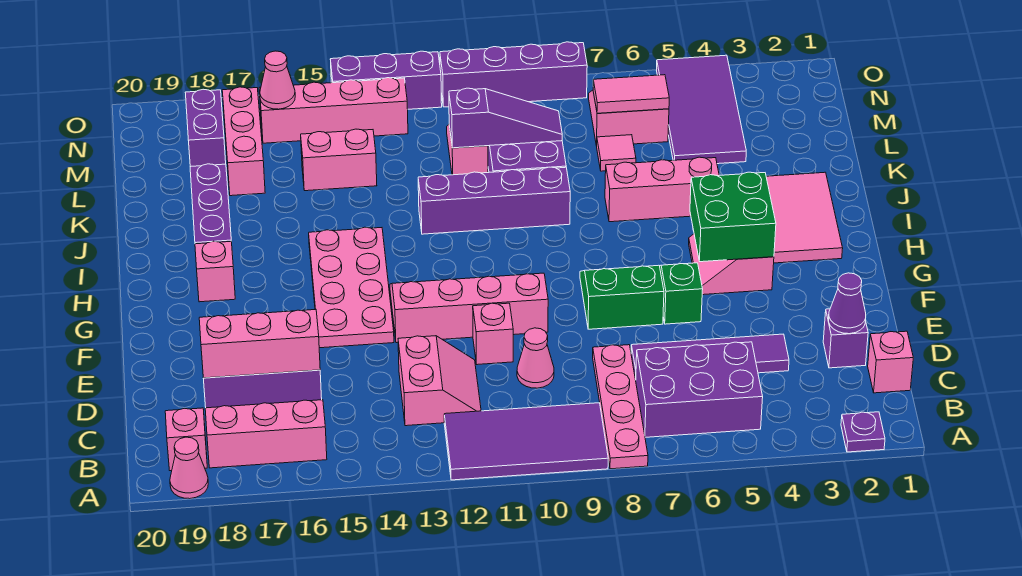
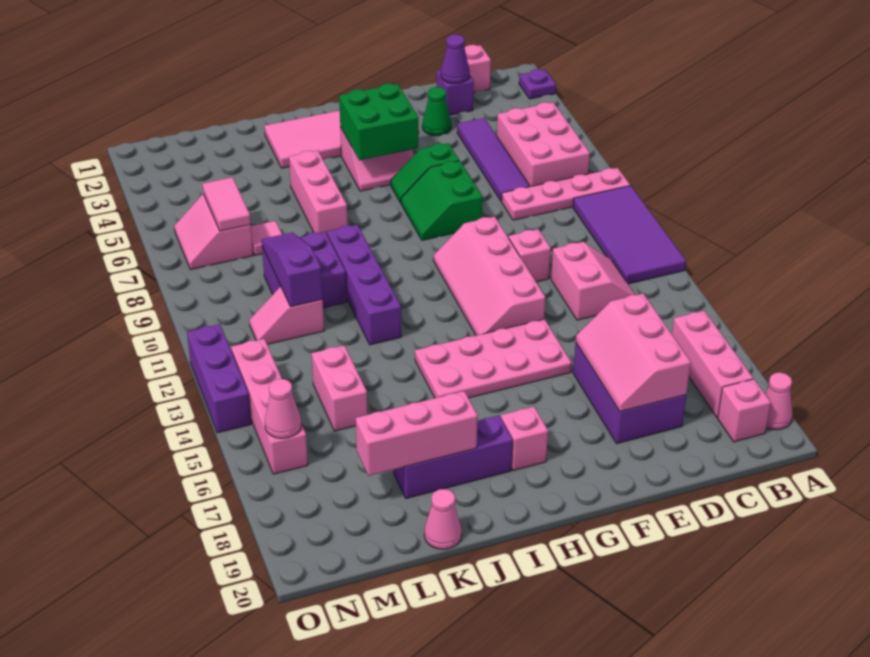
purple brick B5:C7 level 1 -> pink brick B5:C7 level 1
pink slope C12:D13 level 1 top 13 -> pink slope C12:D13 level 1 top D
pink cone D10 level 1 -> pink cone K20 level 1
none -> green cone E3 level 1
purple tile L4:O5 level 1 -> none
pink brick L17:N17 level 1 -> pink brick J18:L18 level 2
purple brick M18:N18 level 1 -> none
purple brick O8:O11 level 1 -> none

